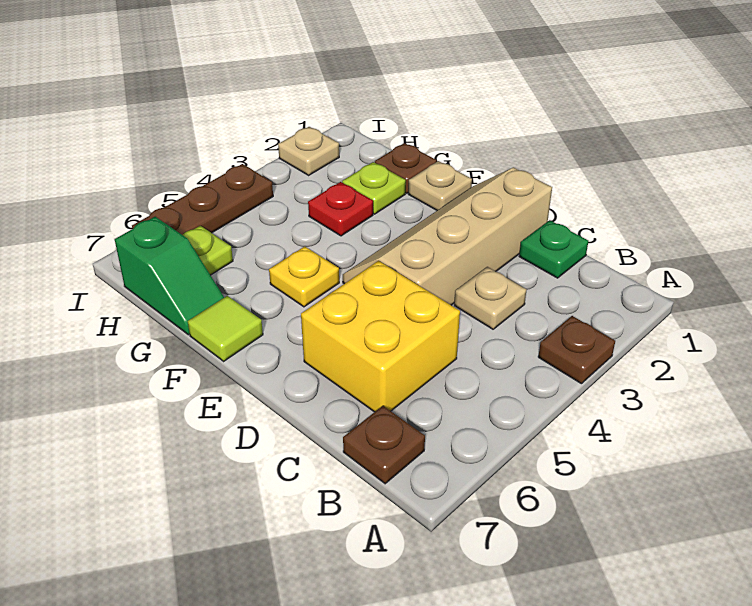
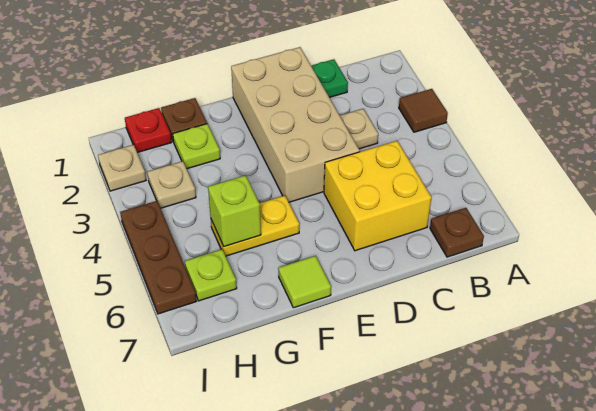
brown plate A3 level 1 -> brown tile A3 level 1
tan slope D1:E4 level 1 top D -> tan brick D1:E4 level 1
tan plate F1 level 1 -> tan plate H3 level 1
yellow plate F5 level 1 -> yellow plate F5:G5 level 1
red plate G3 level 1 -> red plate H1 level 1
none -> lime brick G5 level 2
green slope G7:H7 level 1 top H -> none

